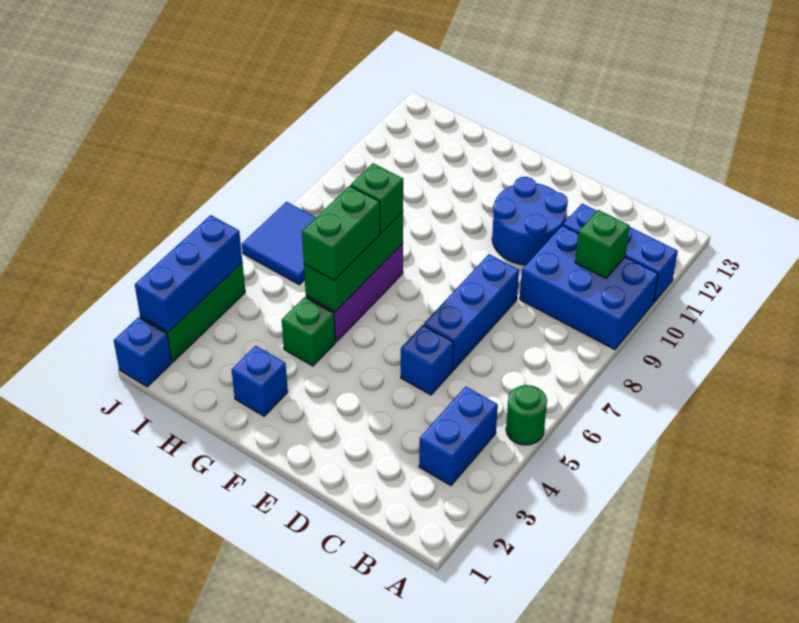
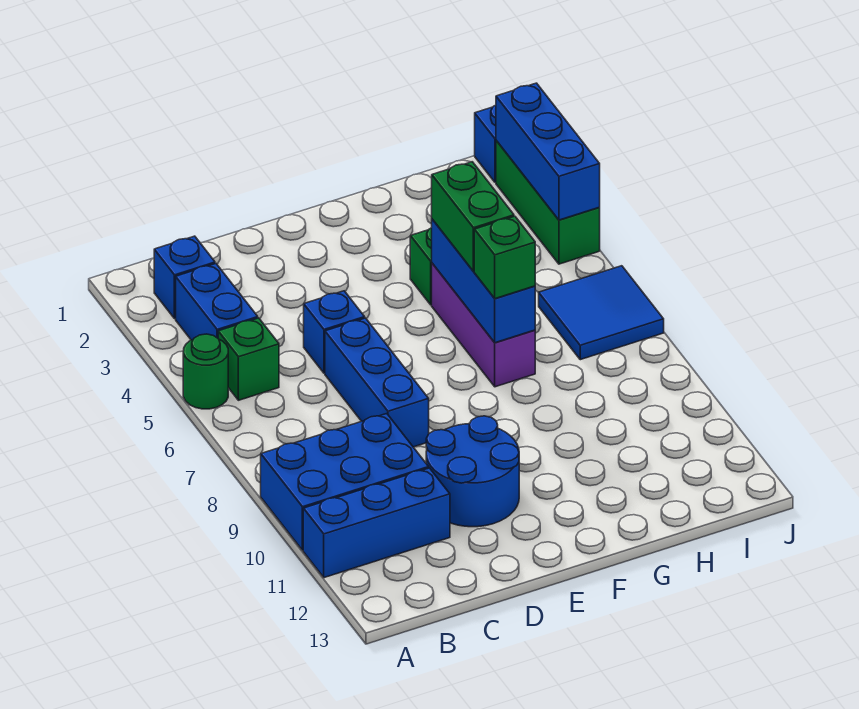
green brick B10 level 2 -> green brick B5 level 1
blue brick G2 level 1 -> blue brick B2 level 1
green brick G5:G7 level 2 -> blue brick G5:G7 level 2

